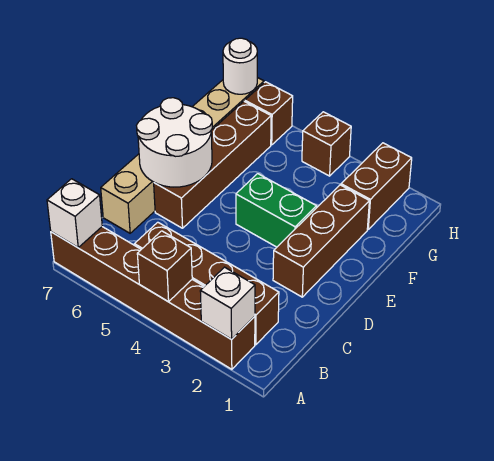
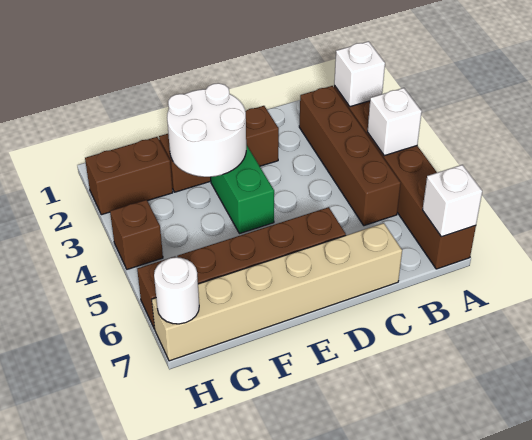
brown brick A4 level 2 -> white brick A4 level 2
white round brick D6:E7 level 2 -> white round brick E2:F3 level 2

